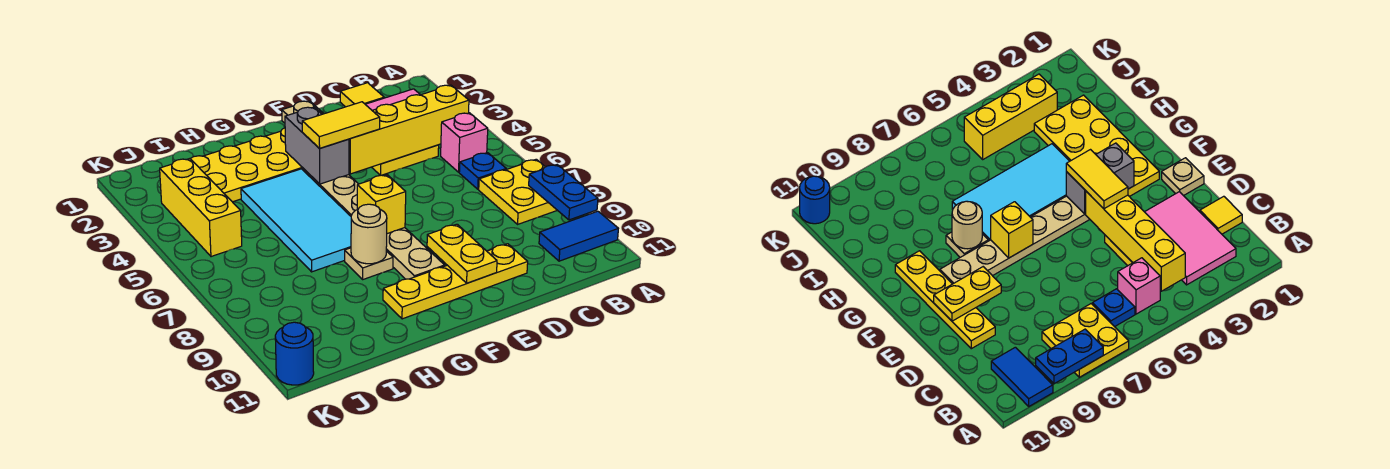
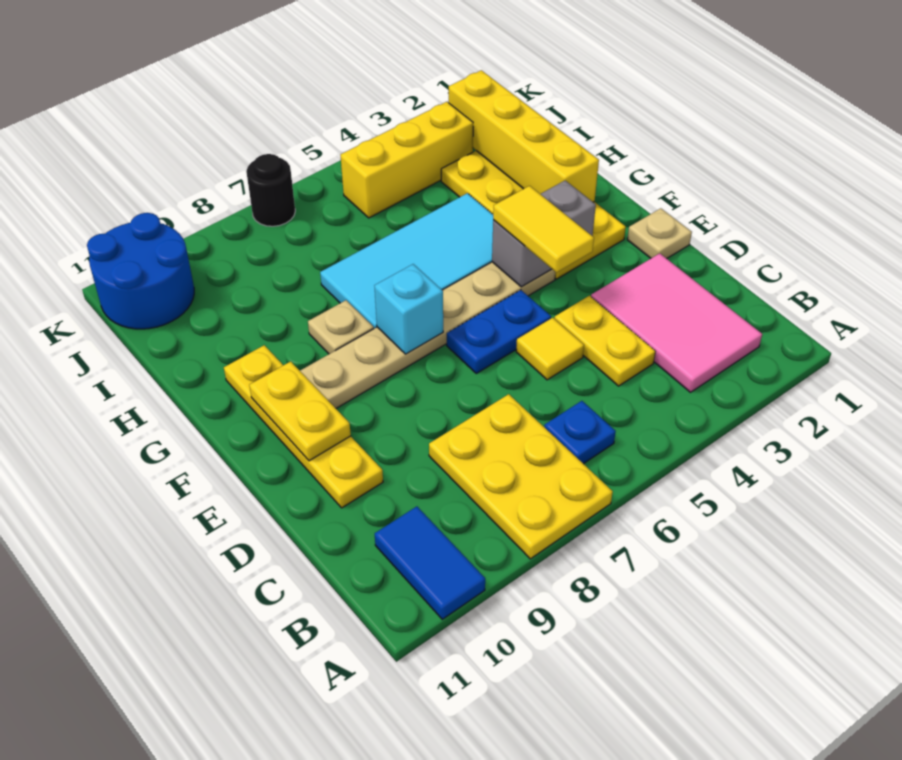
yellow plate A7:B8 level 1 -> yellow plate A7:C8 level 1
blue plate A8:A9 level 2 -> blue plate E5:E6 level 1
yellow brick B4:E4 level 2 -> yellow brick G2:J2 level 2
pink brick B5 level 1 -> none
yellow tile C1 level 1 -> yellow tile D5 level 1
yellow plate E9:E10 level 2 -> yellow plate E10:F10 level 2
yellow brick F7 level 2 -> cyan brick F7 level 2
tan round brick G8 level 2 -> none
none -> black round brick K7 level 1
blue round brick K11 level 1 -> blue round brick J10:K11 level 1

